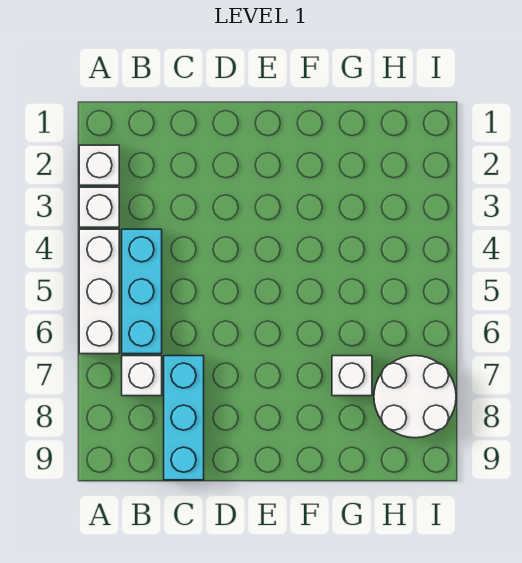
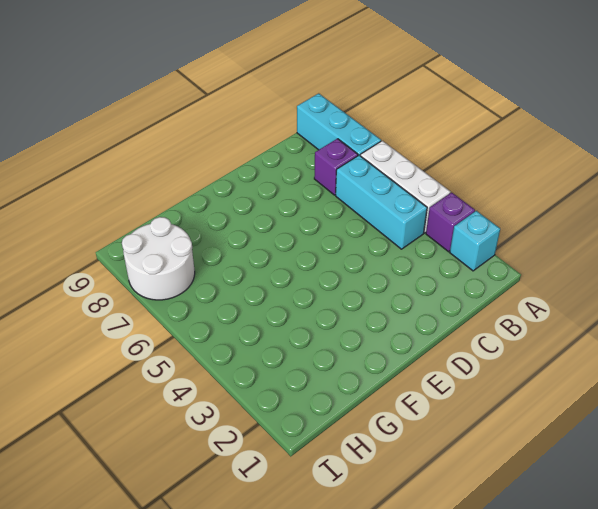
white brick A2 level 1 -> cyan brick A2 level 1
white brick A3 level 1 -> purple brick A3 level 1
white brick B7 level 1 -> purple brick B7 level 1
cyan brick C7:C9 level 1 -> cyan brick A7:A9 level 1
white brick G7 level 1 -> none

